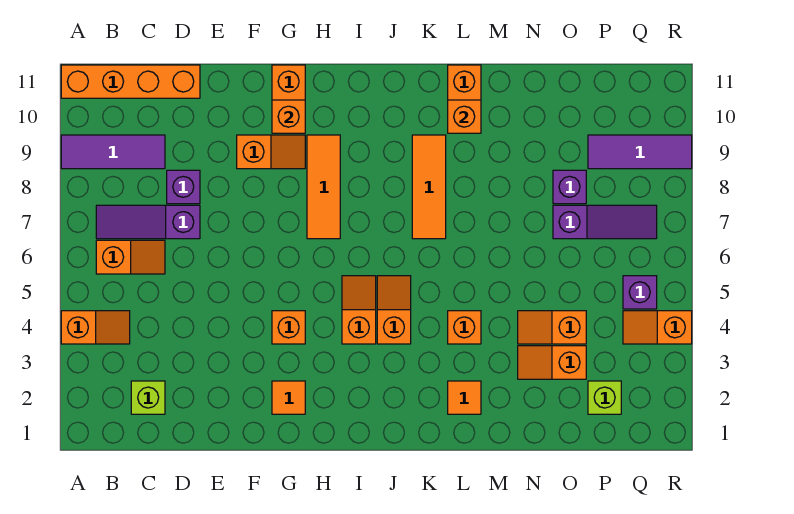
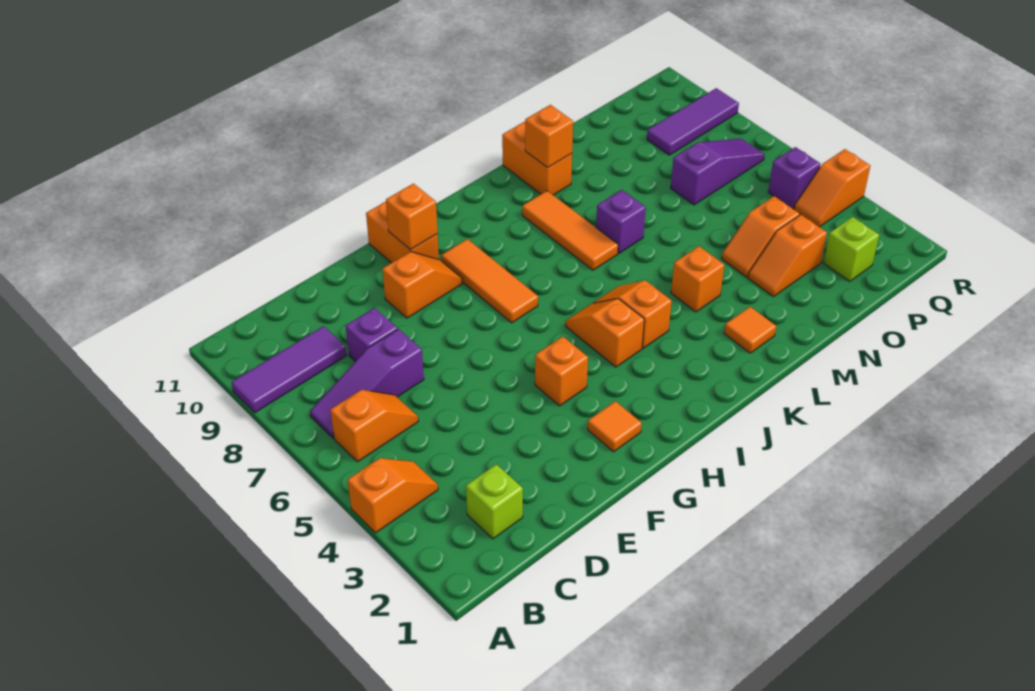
orange brick A11:D11 level 1 -> none
purple brick O8 level 1 -> purple brick L7 level 1

